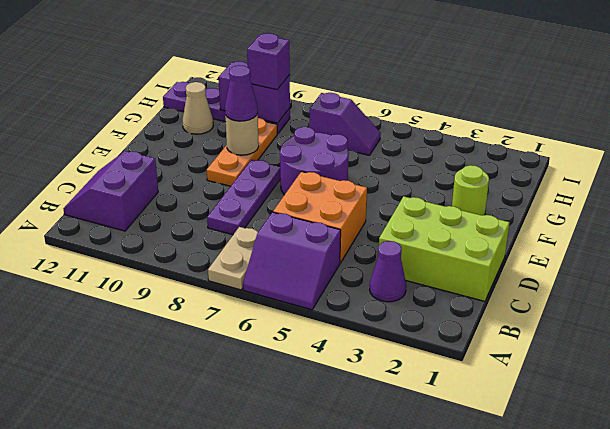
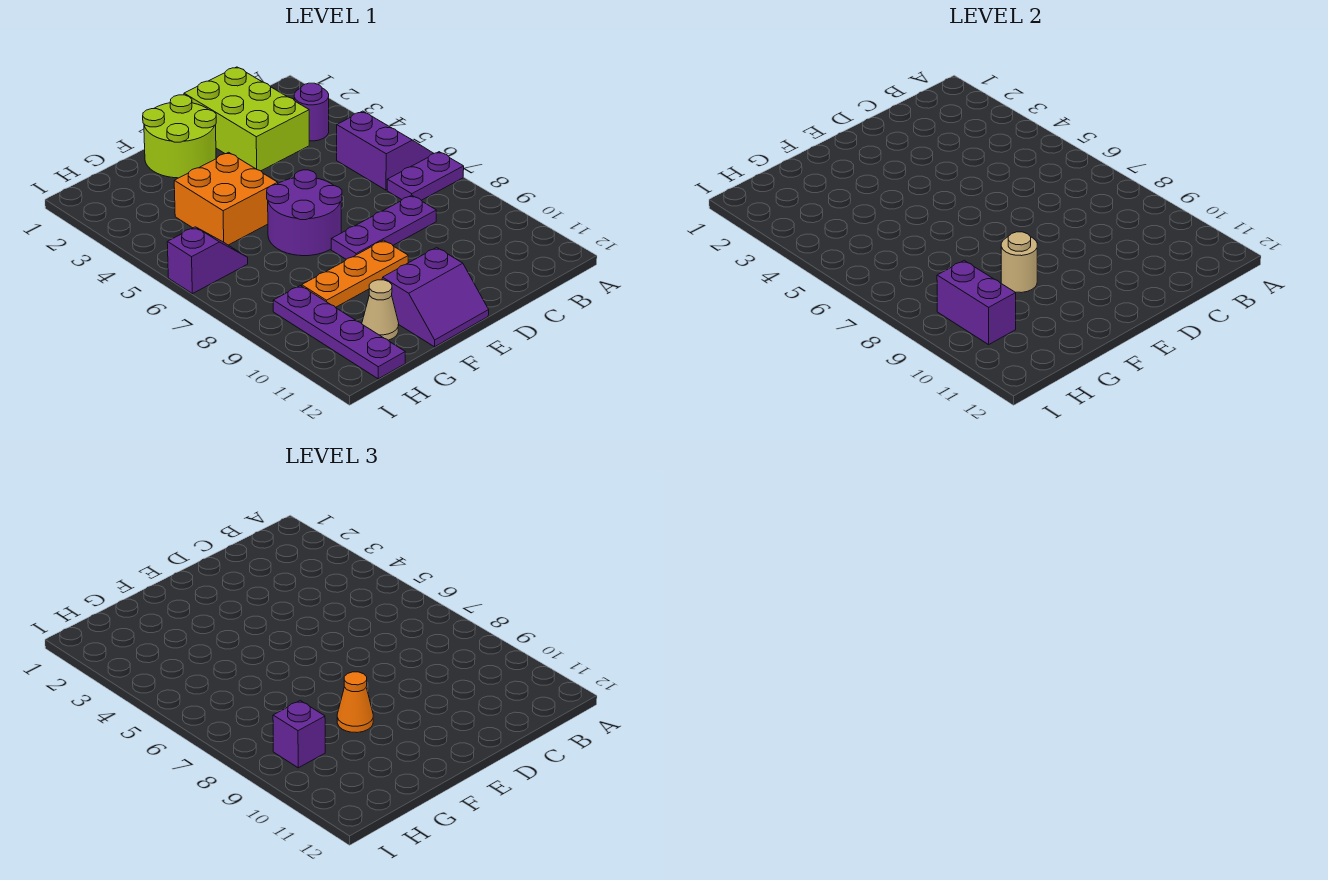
tan plate A7:B7 level 1 -> purple plate A7:B7 level 1
purple cone B3 level 1 -> purple round brick B3 level 1
purple slope B11:C12 level 1 top 11 -> purple slope E11:F12 level 1 top 11
orange brick C5:D6 level 1 -> orange brick F4:G5 level 1
lime round brick F2 level 1 -> lime round brick E1:F2 level 1
purple cone F9 level 3 -> orange cone F9 level 3
purple slope H6:H7 level 1 top 7 -> purple slope H6:I6 level 1 top I

